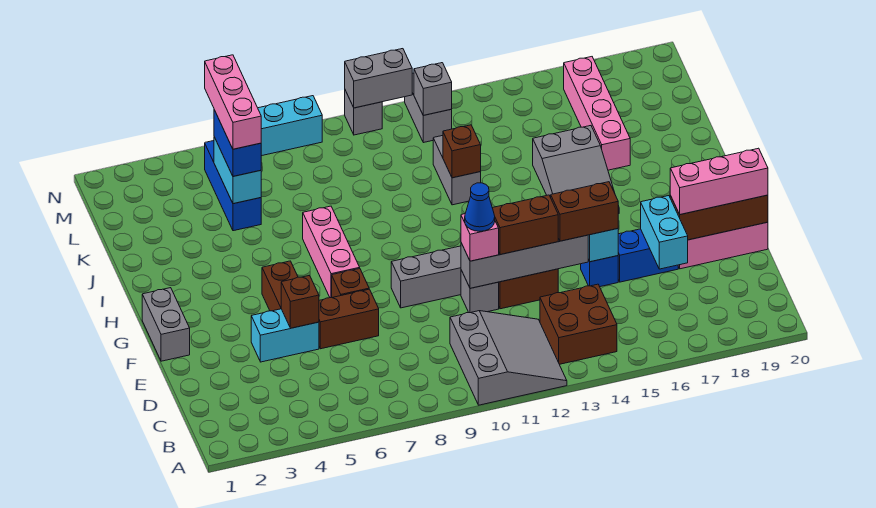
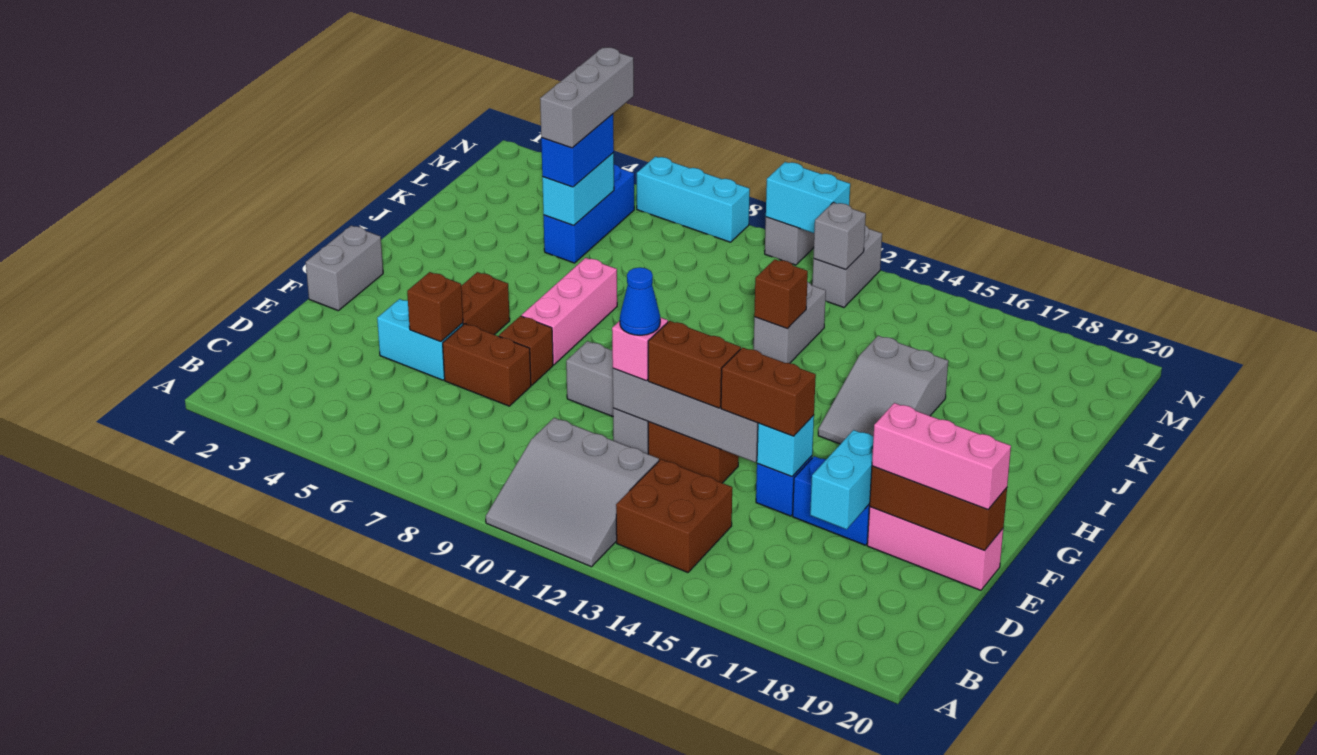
grey slope A10:C12 level 1 top 10 -> grey slope A10:C12 level 1 top C
pink brick J17:M17 level 1 -> none
pink brick K5:M5 level 4 -> grey brick K5:M5 level 4
grey brick N10:N11 level 2 -> cyan brick N10:N11 level 2

